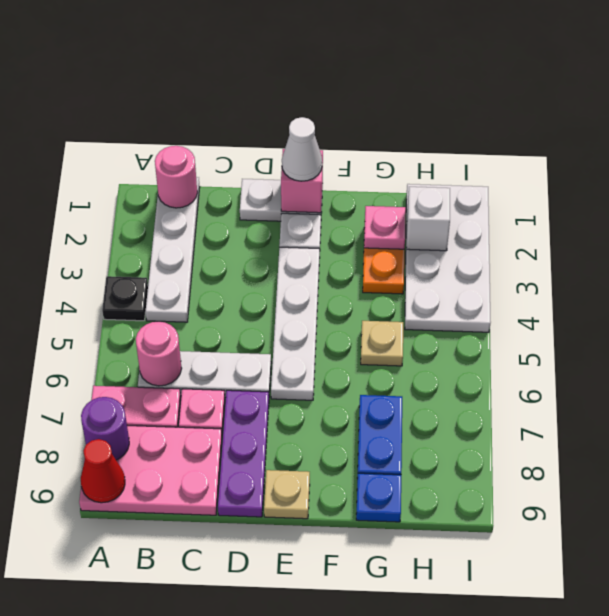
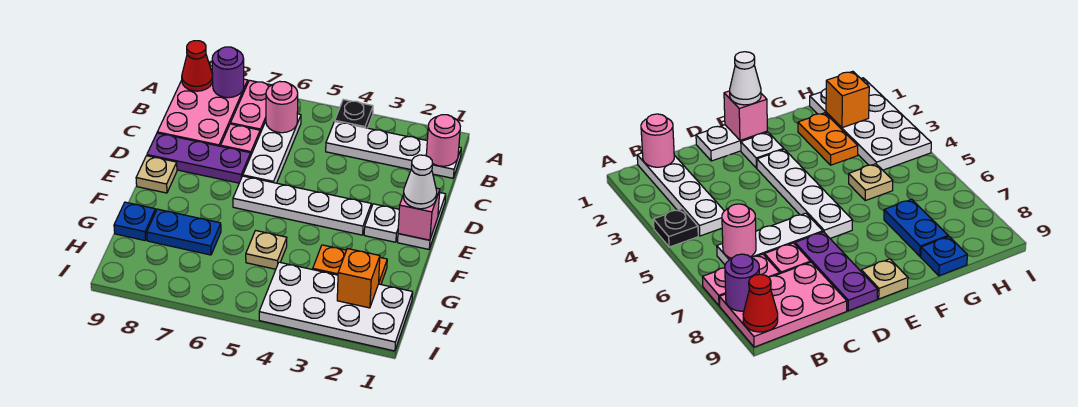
pink plate G2 level 2 -> none
white brick H2 level 2 -> orange brick H2 level 2

